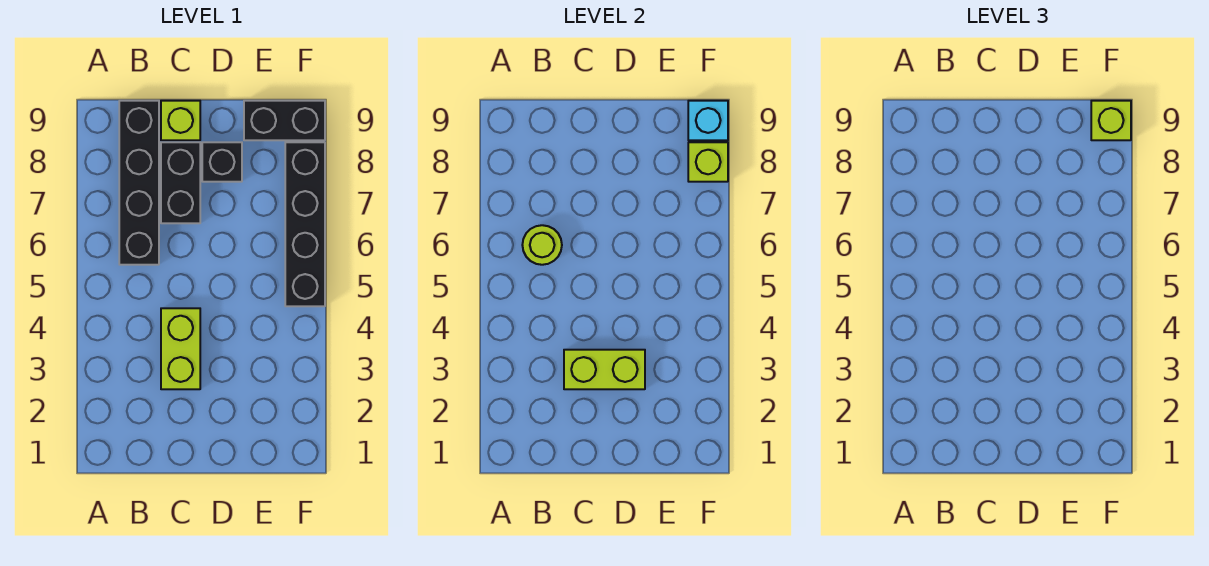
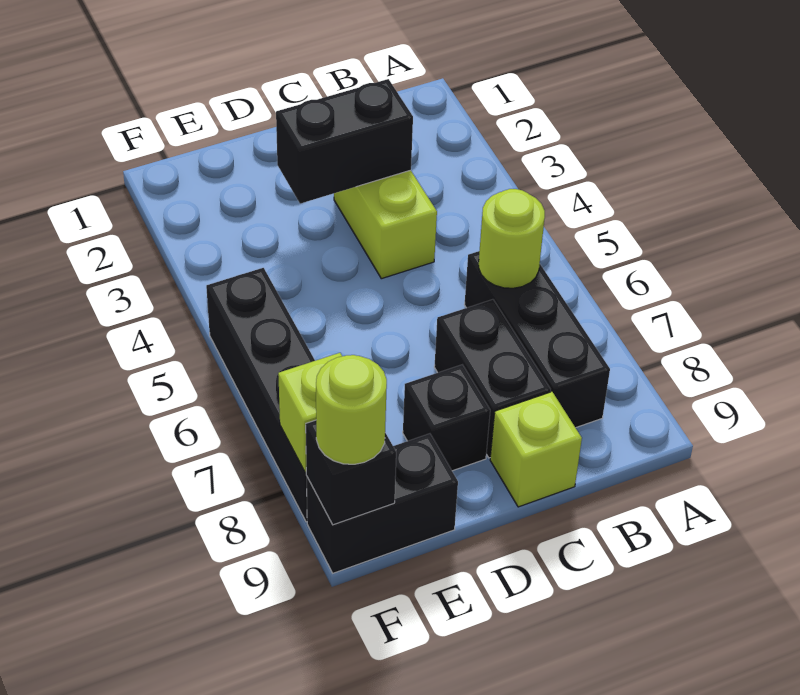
black brick B6:B9 level 1 -> black brick B6:B8 level 1
lime brick C3:D3 level 2 -> black brick C3:D3 level 2
cyan brick F9 level 2 -> black brick F9 level 2
lime brick F9 level 3 -> lime round brick F9 level 3

